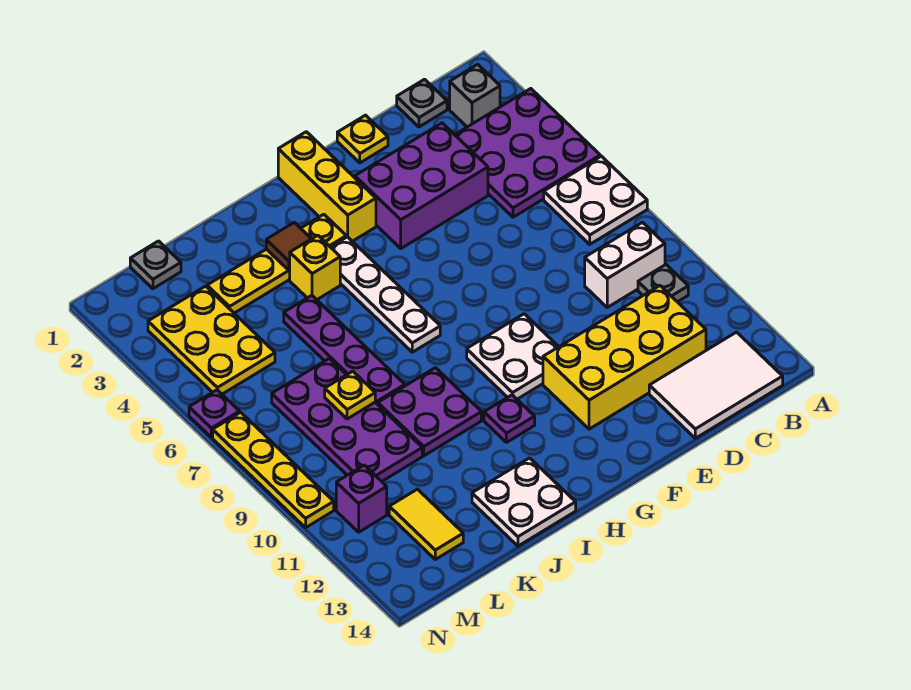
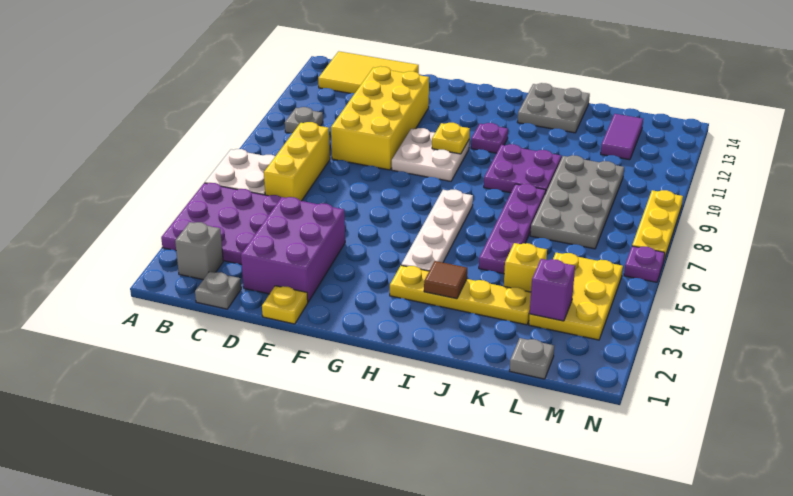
white brick B9:C9 level 1 -> none
white tile B13:D14 level 1 -> yellow tile B13:D14 level 1
yellow brick C11:F12 level 1 -> yellow brick D9:E12 level 1
purple brick D3:F4 level 1 -> purple brick D2:E4 level 1
yellow brick G1:G3 level 1 -> yellow brick C6:C8 level 1
yellow brick I4 level 1 -> yellow brick K4 level 1
white plate I13:J14 level 1 -> grey plate I13:J14 level 1
purple plate K7:L10 level 1 -> grey plate K7:L10 level 1
yellow plate K8 level 2 -> yellow plate G10 level 2
yellow tile L12:L13 level 1 -> purple tile L12:L13 level 1
purple brick M11 level 1 -> purple brick L3 level 2
yellow plate N7:N10 level 1 -> yellow plate N7:N9 level 1

